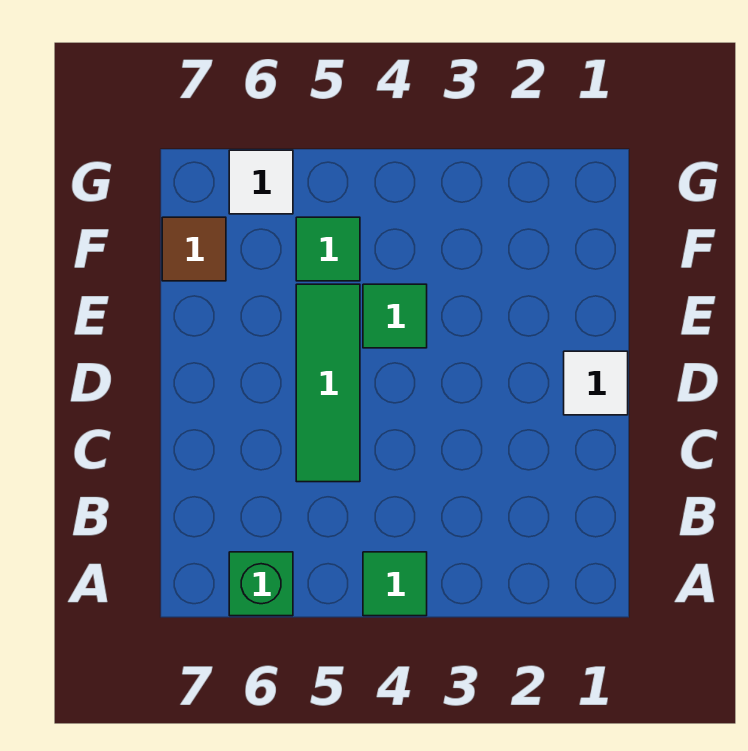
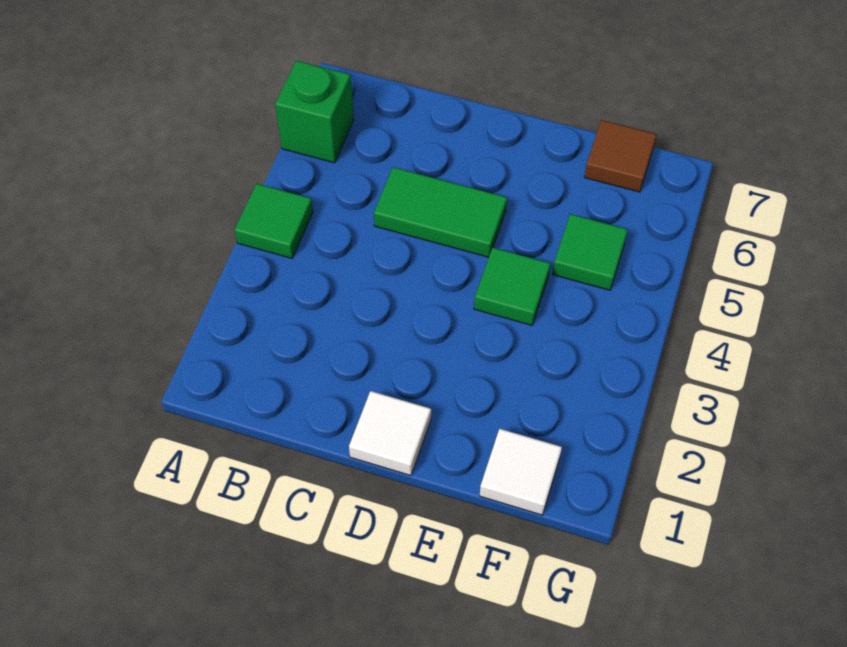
green tile C5:E5 level 1 -> green tile C5:D5 level 1
white tile G6 level 1 -> white tile F1 level 1

